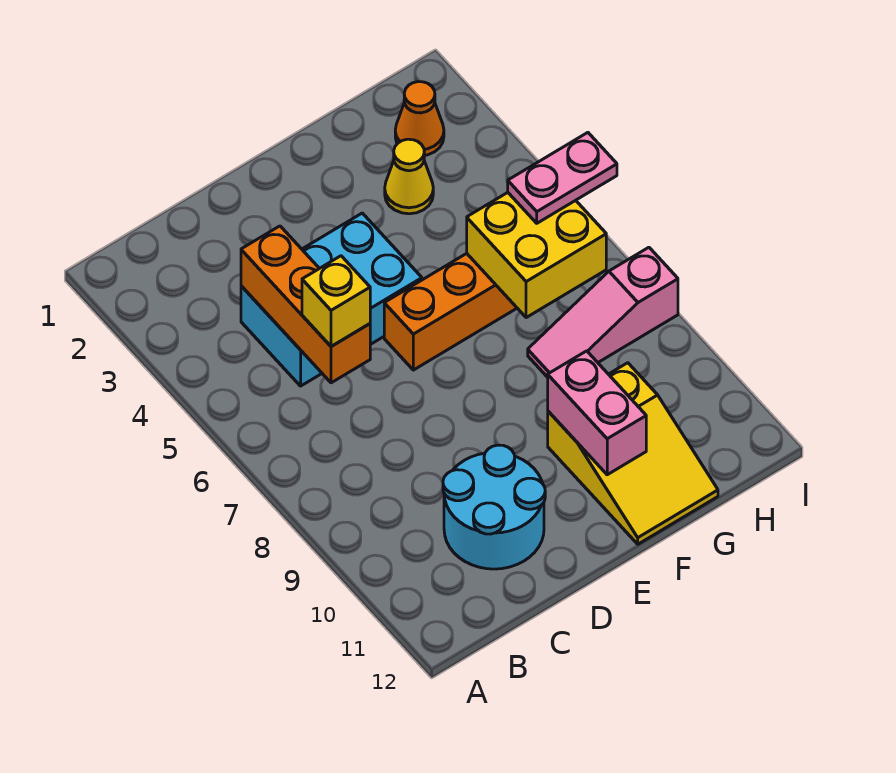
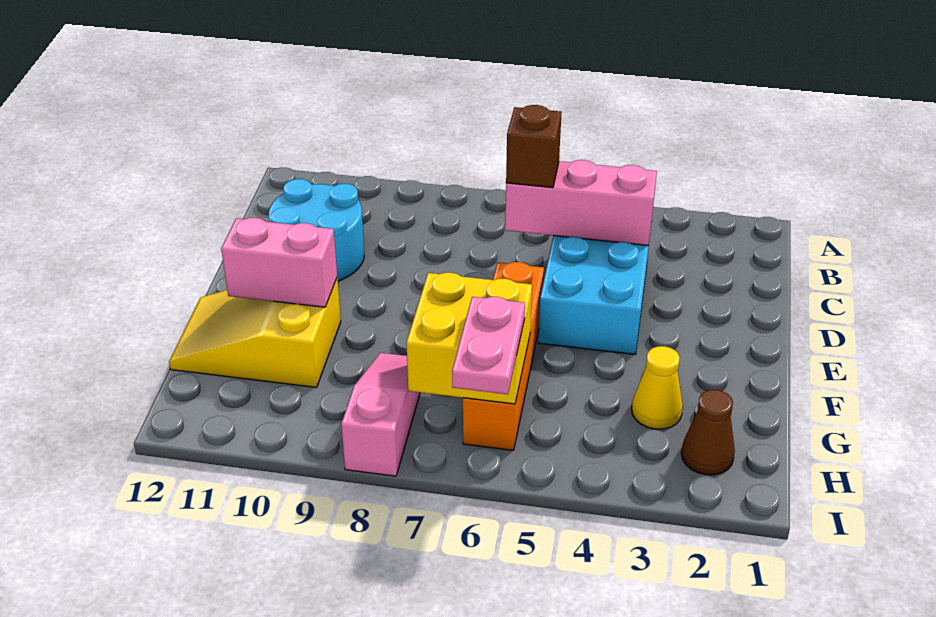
orange brick C4:C6 level 2 -> pink brick C4:C6 level 2
yellow brick C6 level 3 -> brown brick C6 level 3
orange cone H2 level 1 -> brown cone H2 level 1

